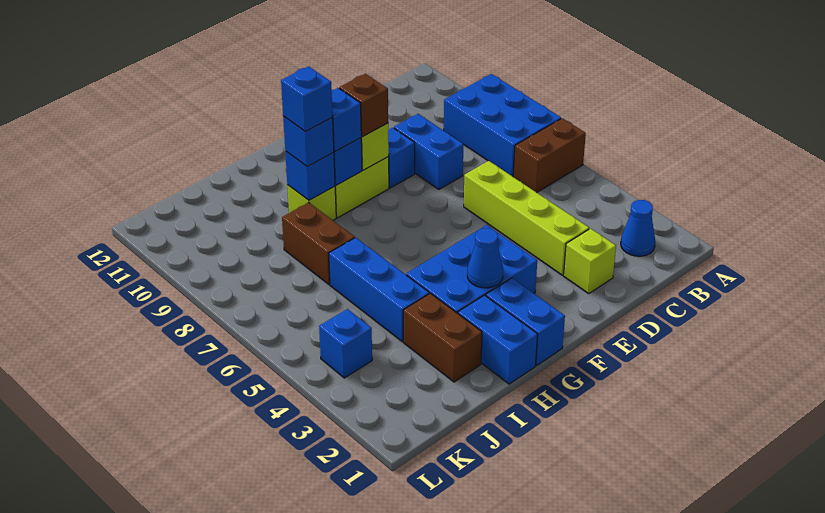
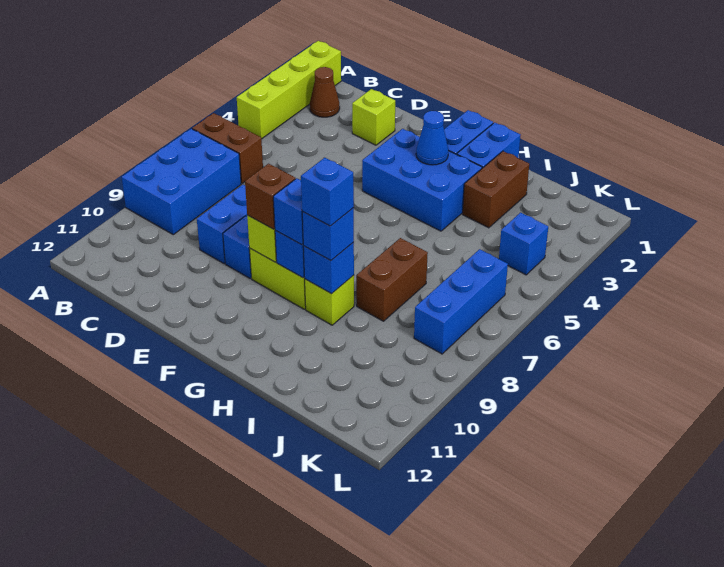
blue cone B2 level 1 -> brown cone B2 level 1
lime brick D3:D6 level 1 -> lime brick A1:A4 level 1
blue brick I4:I6 level 1 -> blue brick K6:K8 level 1

